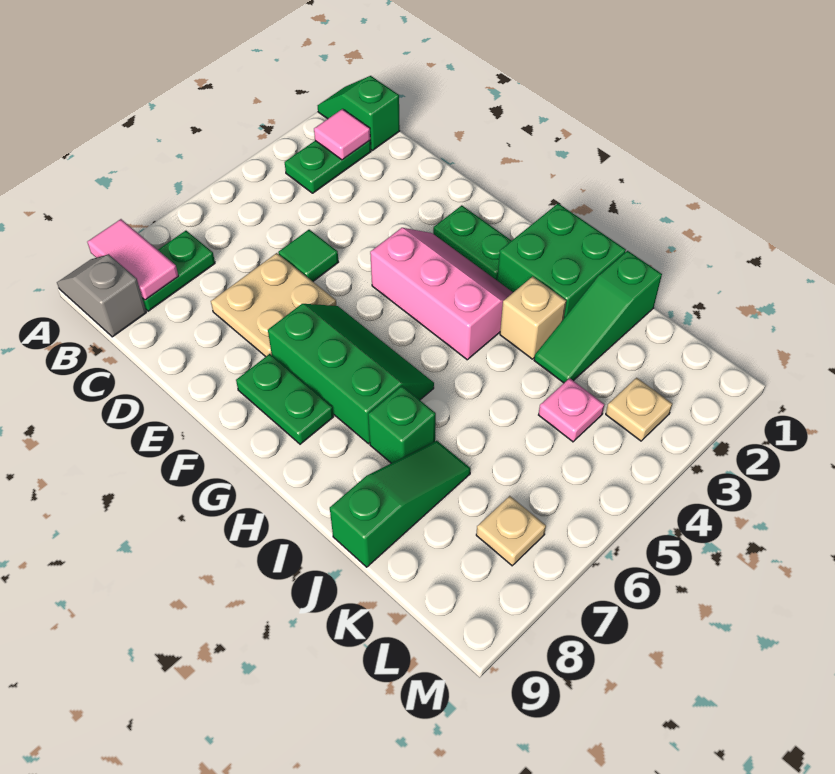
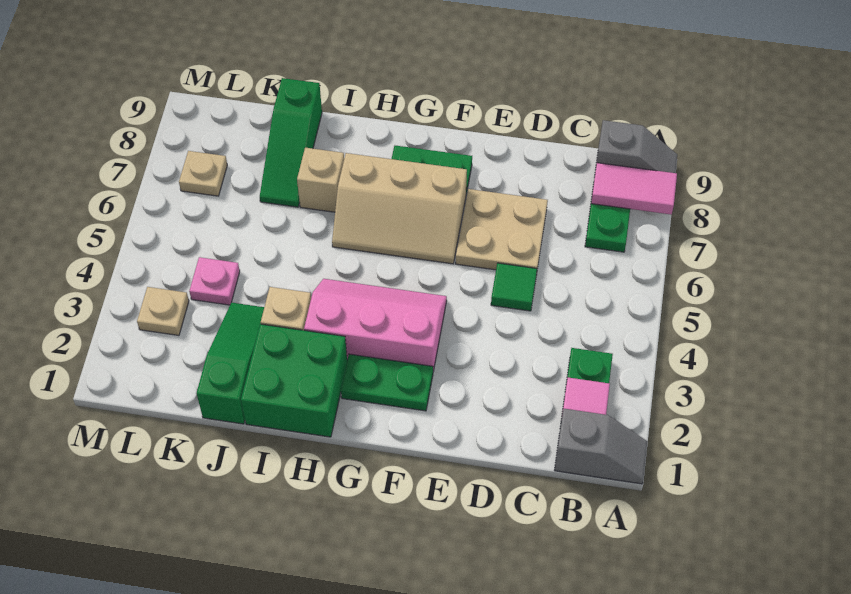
green slope A1:B1 level 1 top B -> grey slope A1:B1 level 1 top B
pink slope F3:H4 level 1 top 4 -> pink slope F3:H4 level 1 top 3
green slope F6:H7 level 1 top 7 -> tan slope F6:H7 level 1 top 7
green brick I7 level 1 -> tan brick I7 level 1

